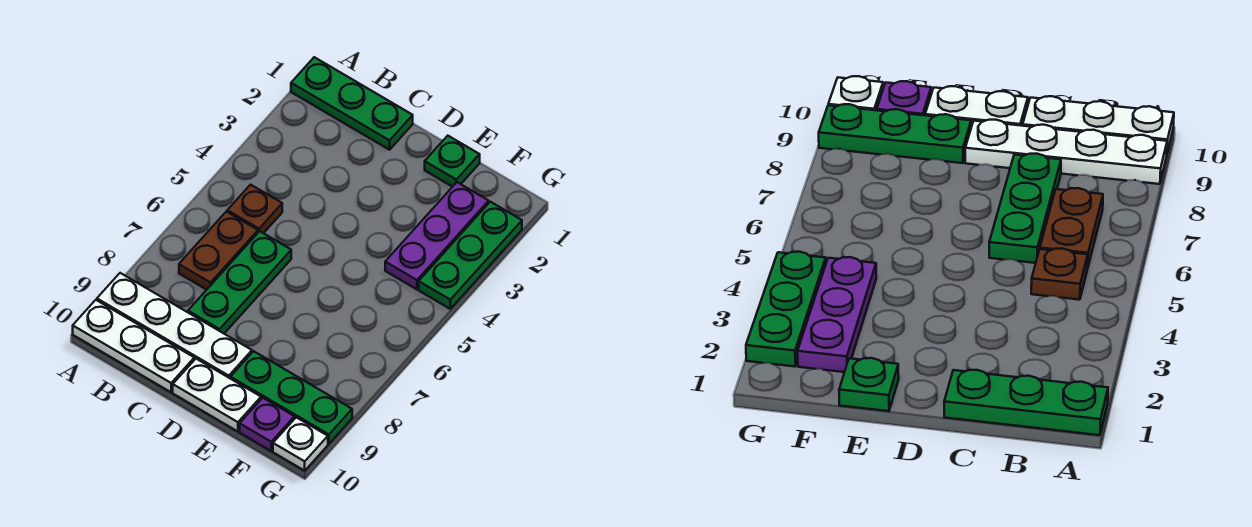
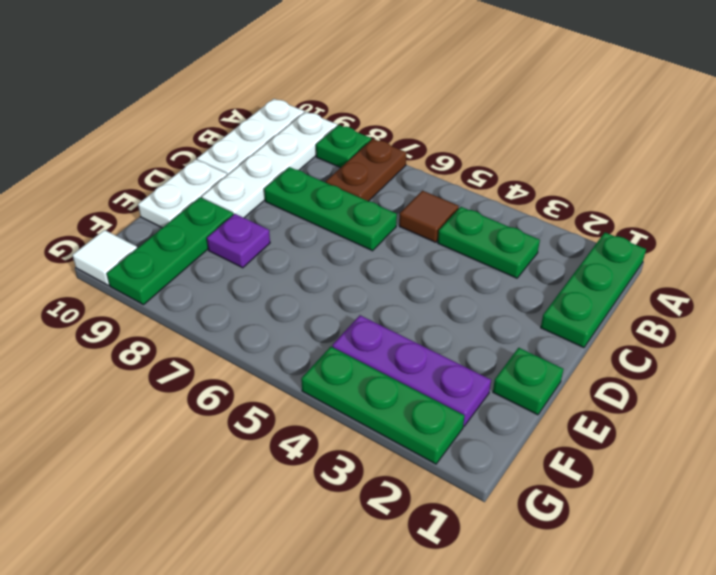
none -> green plate A8 level 1
none -> green plate B3:B4 level 1
brown plate B5 level 1 -> brown tile B5 level 1
brown plate B6:B7 level 1 -> brown plate A7:B7 level 1
purple plate F10 level 1 -> purple plate E8 level 1
white plate G10 level 1 -> white tile G10 level 1

